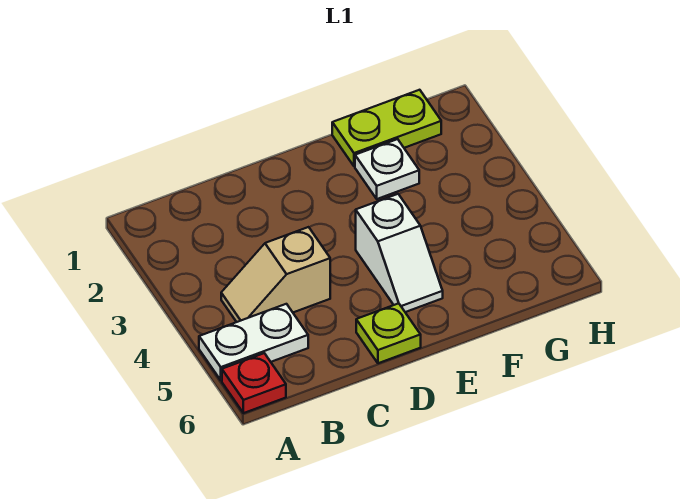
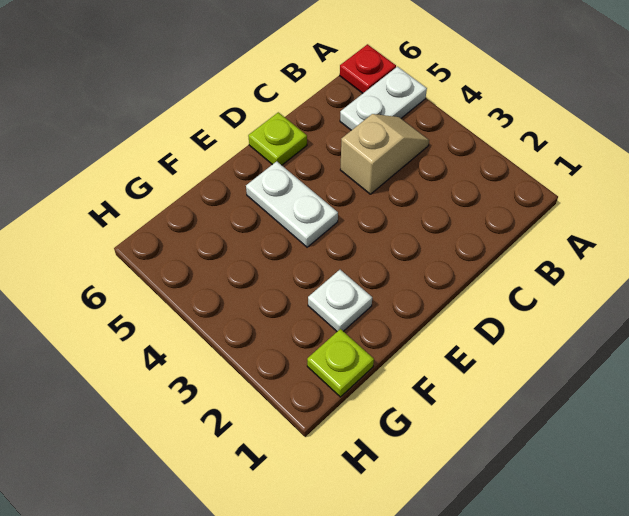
white slope E4:E5 level 1 top 4 -> white plate E4:E5 level 1
lime plate F1:G1 level 1 -> lime plate G1 level 1

